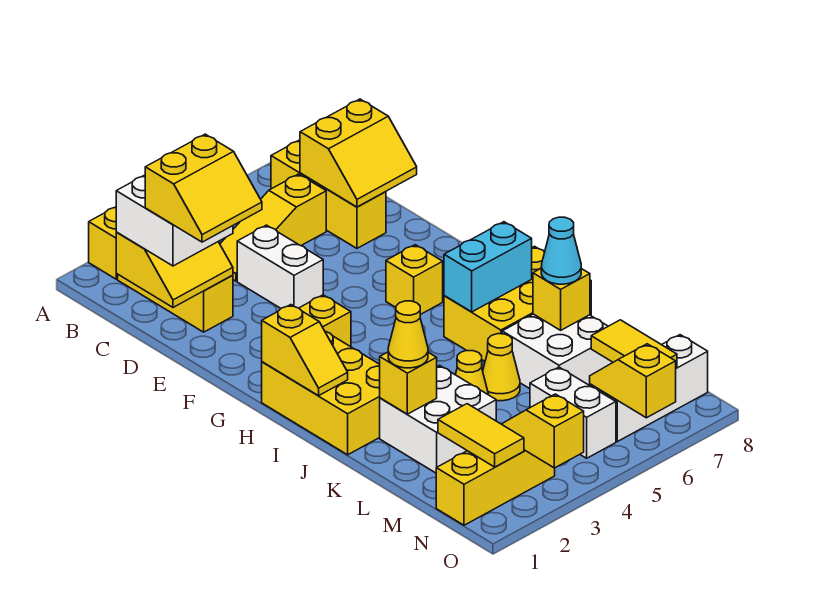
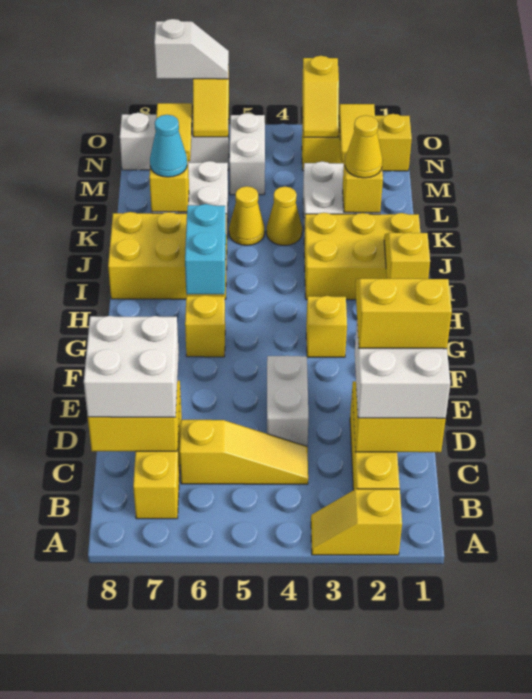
none -> white brick C7:D8 level 3
yellow brick H1:J2 level 1 -> yellow brick I1:J3 level 1
cyan brick I6:I7 level 2 -> cyan brick H6:I6 level 2
none -> white slope O6:O7 level 3 top 7

